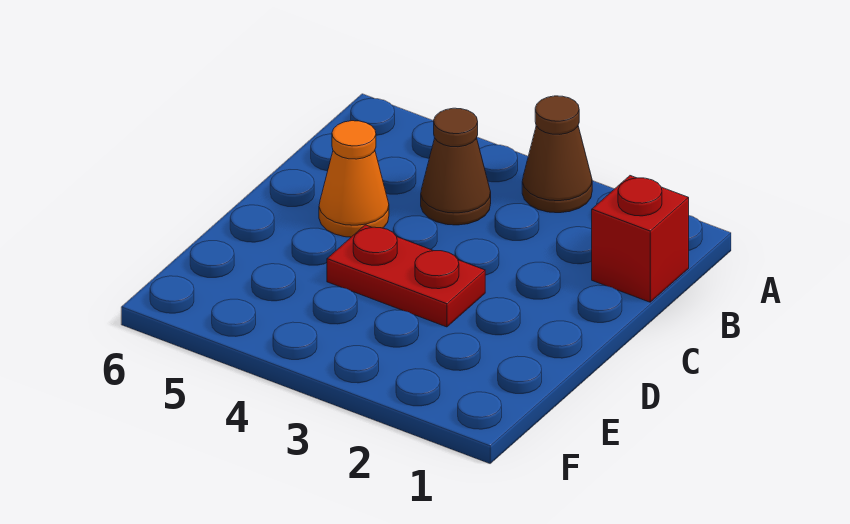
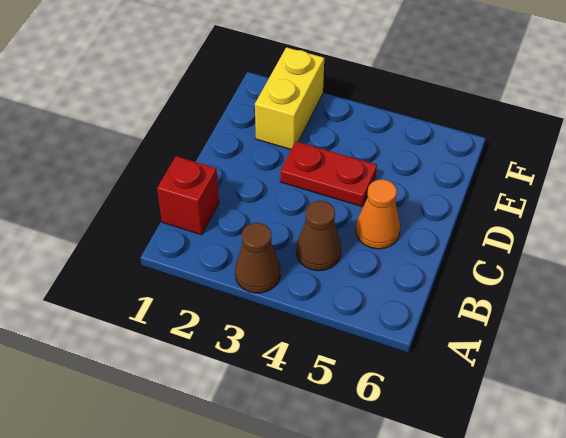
none -> yellow brick E2:F2 level 1

